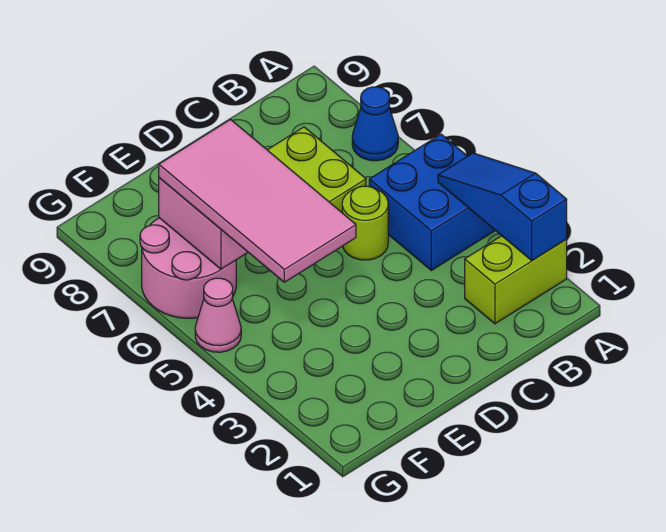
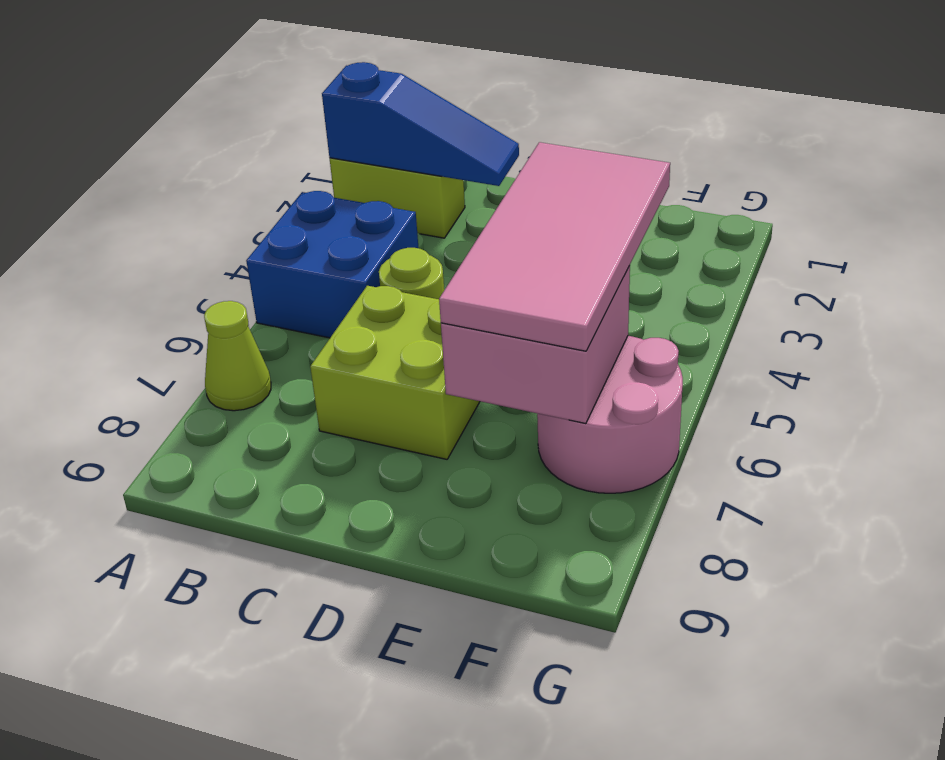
blue slope A2:A4 level 2 top 2 -> blue slope A2:C2 level 2 top A
blue cone A7 level 1 -> lime cone A7 level 1
pink cone G5 level 1 -> none

